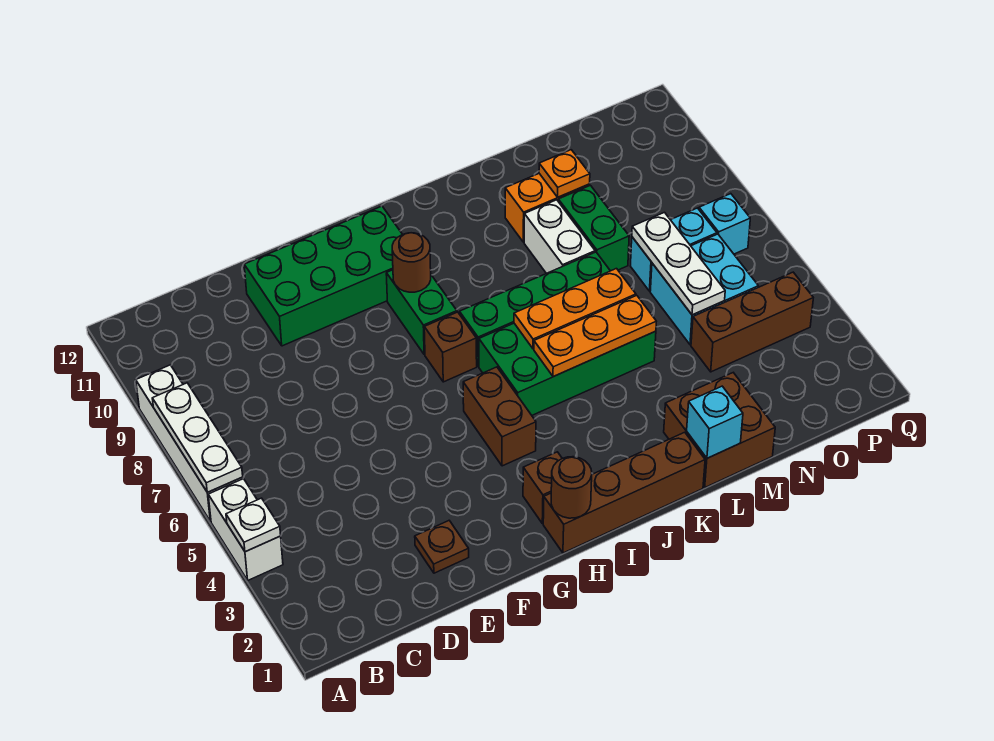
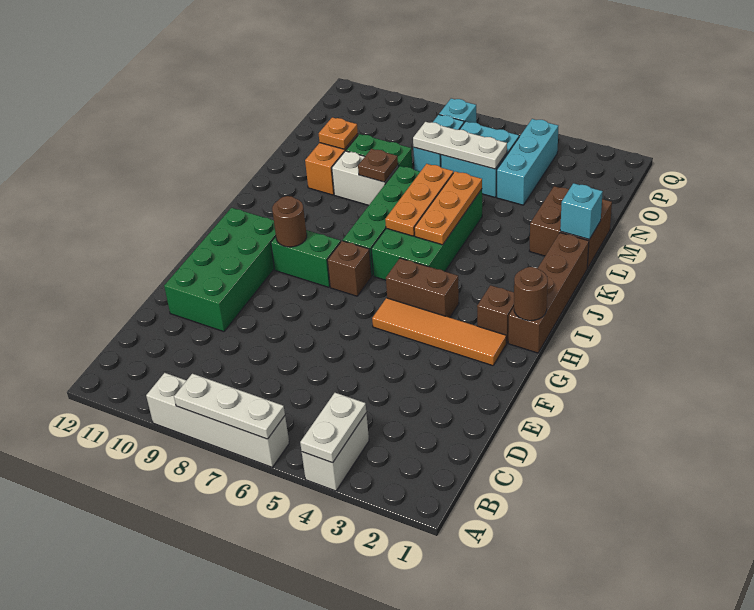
white brick A4:A5 level 1 -> white brick A4:B4 level 1
white plate A4 level 2 -> white plate A4:B4 level 2
brown plate E2 level 1 -> brown plate L8 level 2
none -> orange tile G2:G5 level 1
brown brick N4:P4 level 1 -> cyan brick N4:P4 level 1

